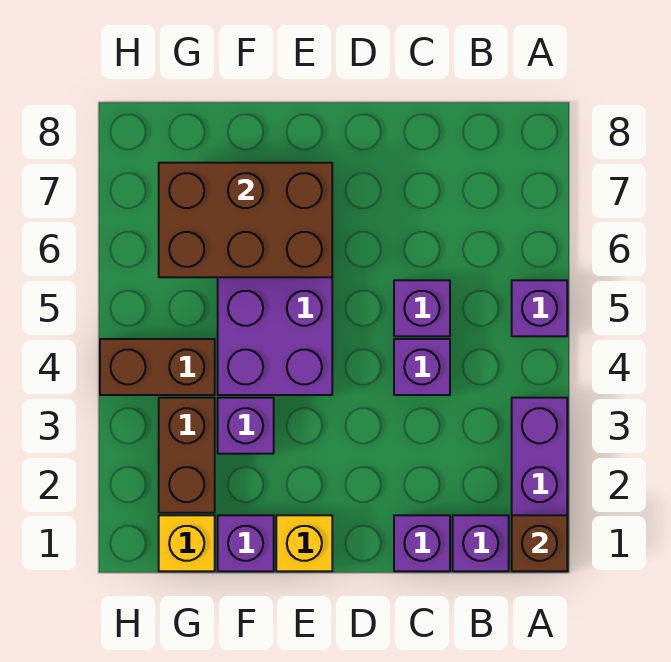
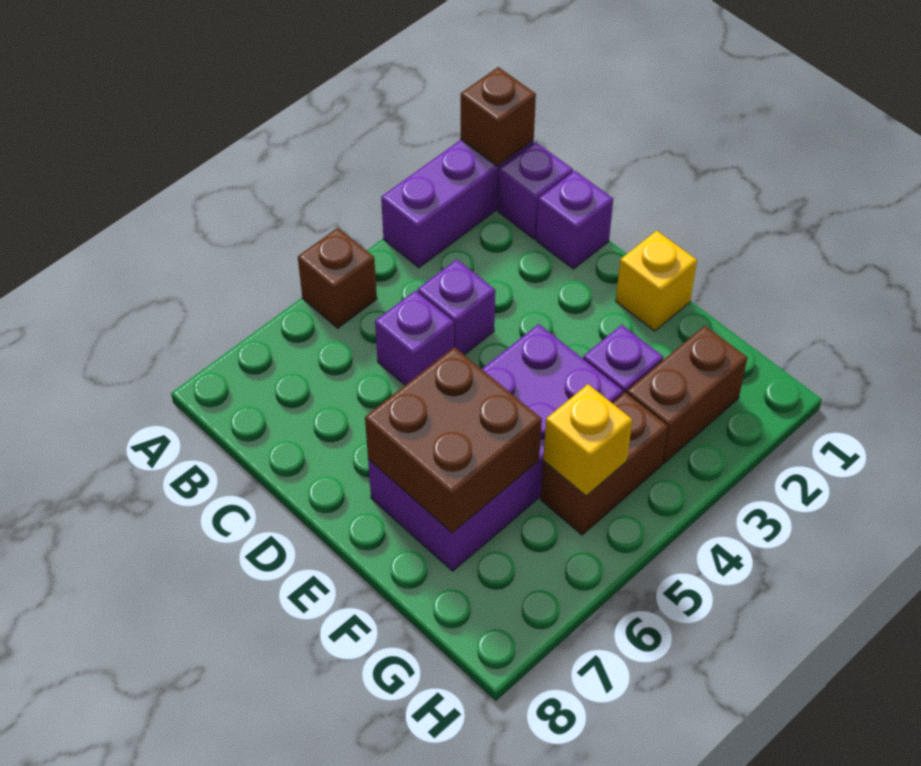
purple brick A5 level 1 -> brown brick A5 level 1
brown brick E6:G7 level 2 -> brown brick E6:F7 level 2
purple brick F1 level 1 -> none
yellow brick G1 level 1 -> yellow brick G5 level 2
brown brick G4:H4 level 1 -> brown brick G4:G5 level 1

